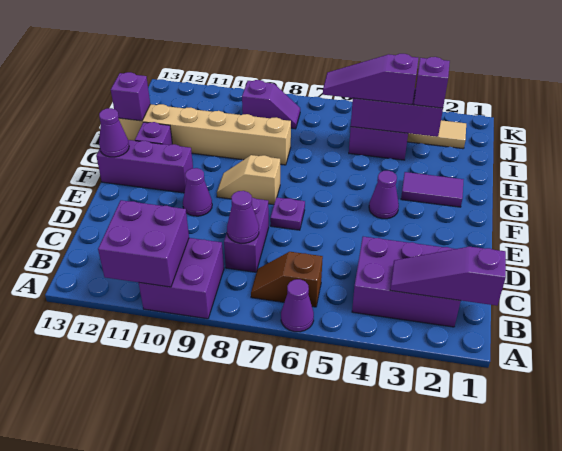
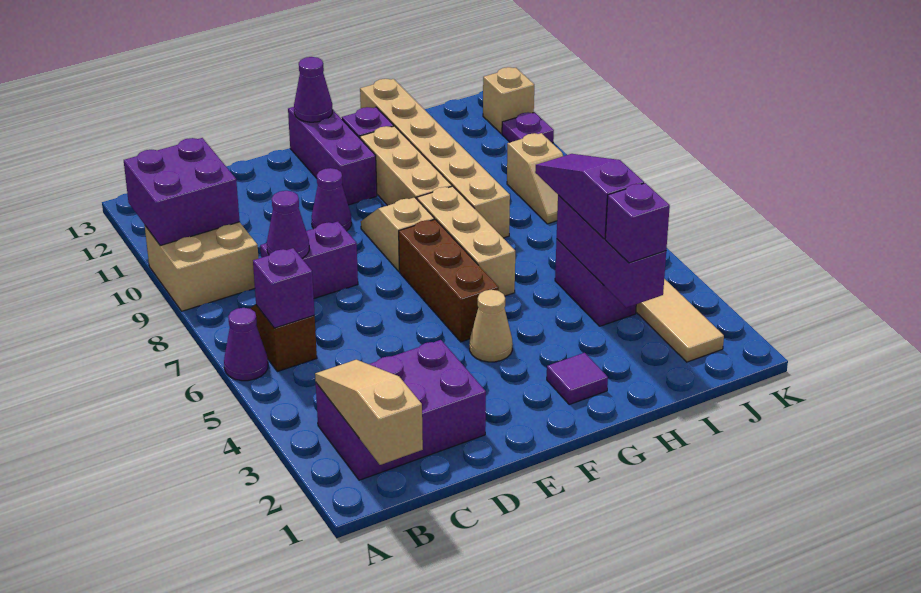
purple brick A9:B10 level 1 -> tan brick A9:B10 level 1
purple slope B1:B3 level 2 top 1 -> tan slope B1:B3 level 2 top 1
purple brick B2:C4 level 1 -> purple brick B2:D3 level 1
purple plate E7 level 1 -> purple plate K11 level 1
purple cone F4 level 1 -> tan cone F4 level 1
none -> brown brick F5:F7 level 1
purple tile G2:G3 level 1 -> purple tile G2 level 1
none -> tan brick G6:G8 level 1
none -> tan brick G9:G11 level 1
purple brick H13 level 2 -> purple brick B6 level 2
purple slope J8:J9 level 1 top 9 -> tan slope J8:J9 level 1 top 9
none -> tan brick K12 level 1

